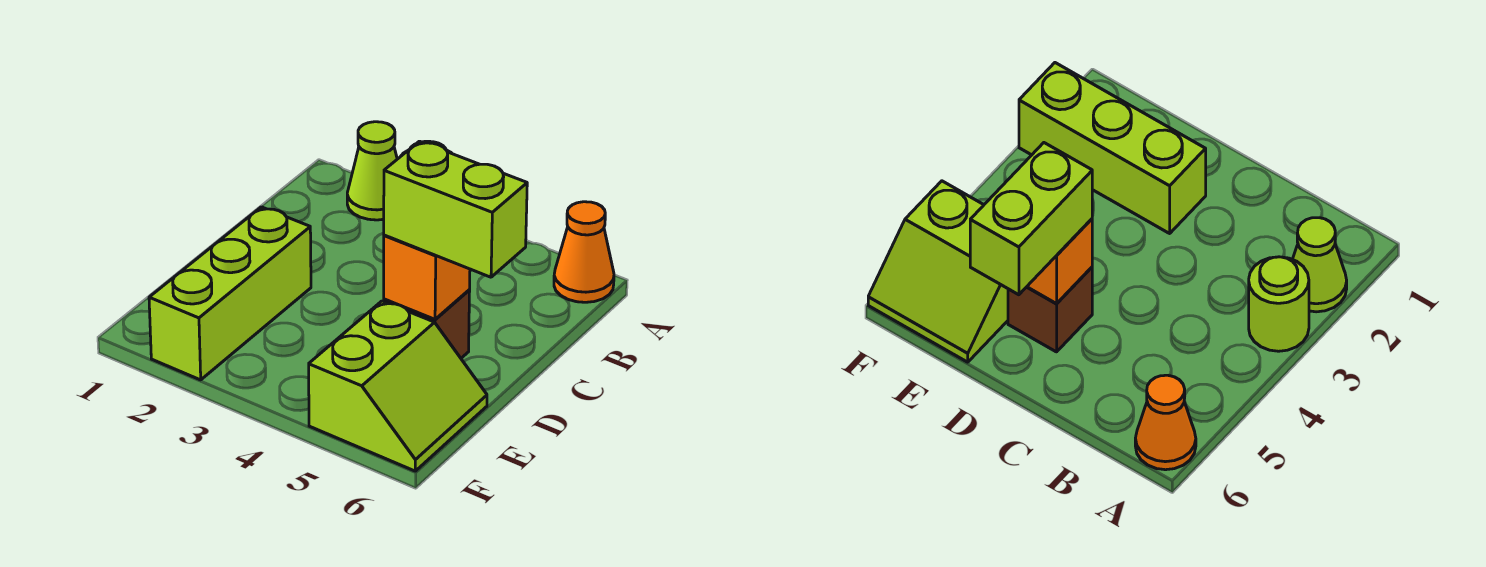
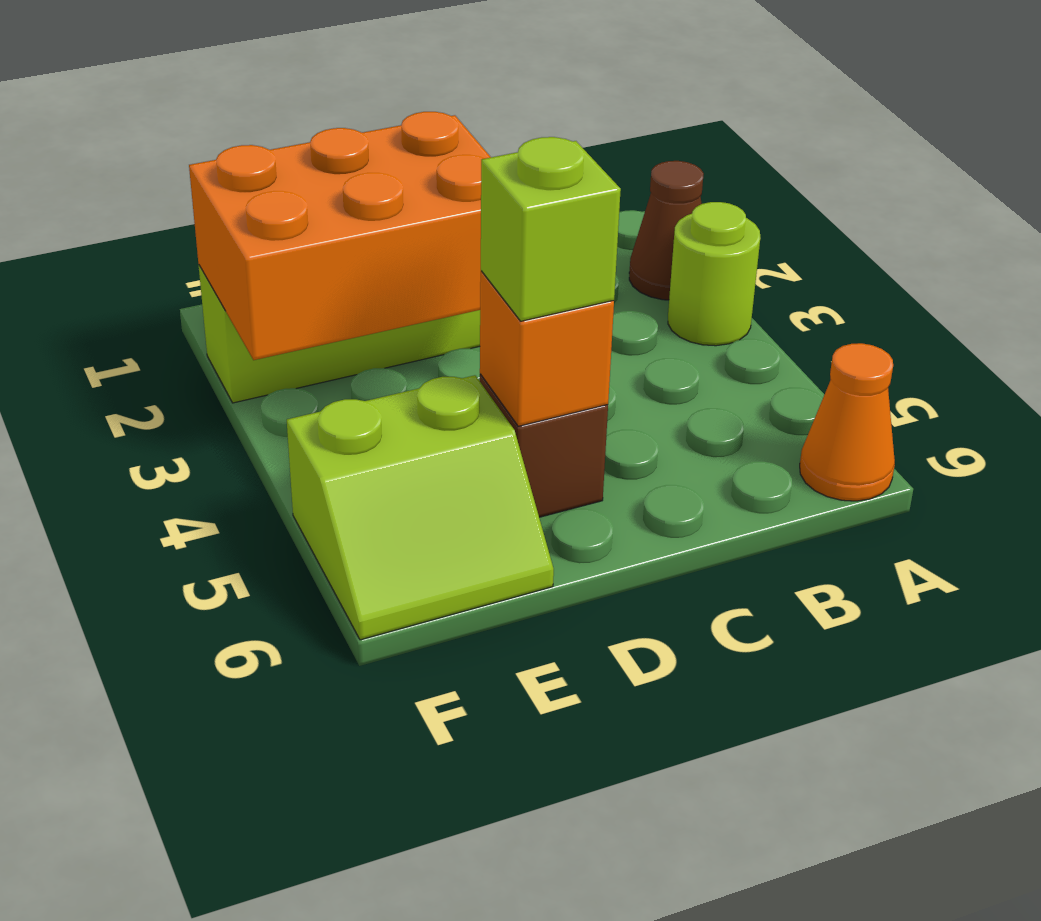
lime cone A2 level 1 -> brown cone A2 level 1
none -> orange brick D2:F3 level 2
lime brick D5:D6 level 3 -> lime brick D5 level 3

